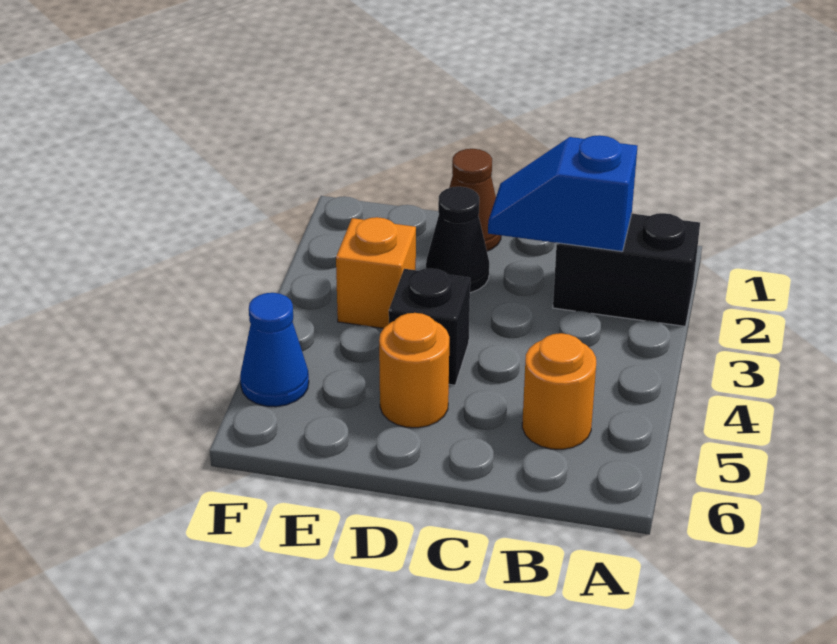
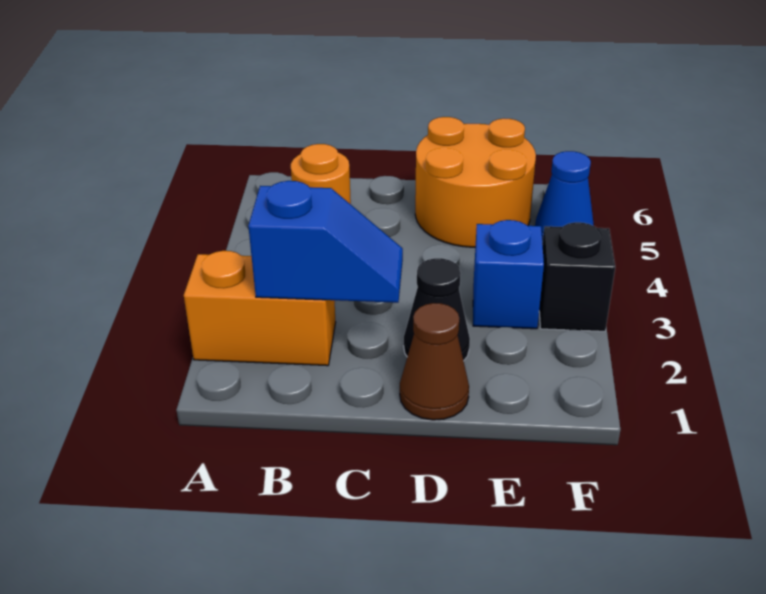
black brick A2:B2 level 1 -> orange brick A2:B2 level 1
black brick D4 level 1 -> black brick F3 level 1
orange round brick D5 level 1 -> orange round brick D5:E6 level 1
orange brick E3 level 1 -> blue brick E3 level 1

